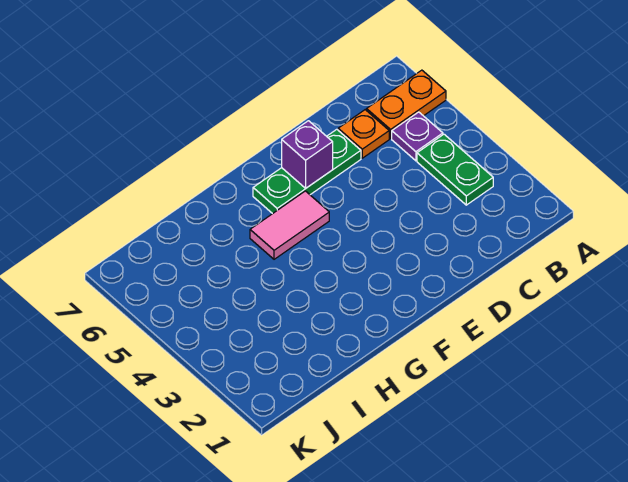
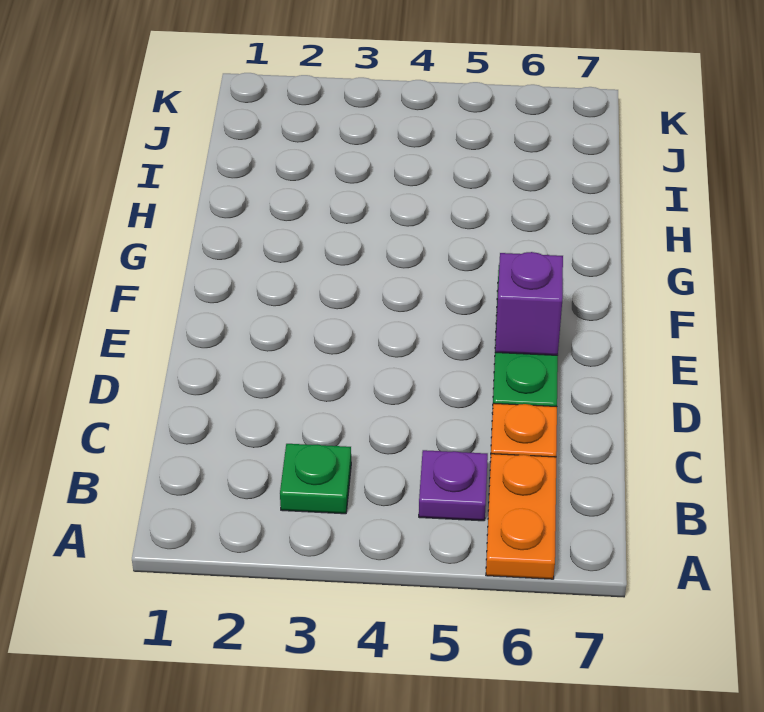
green plate B3:B4 level 1 -> green plate B3 level 1
pink tile F5:G5 level 1 -> none

